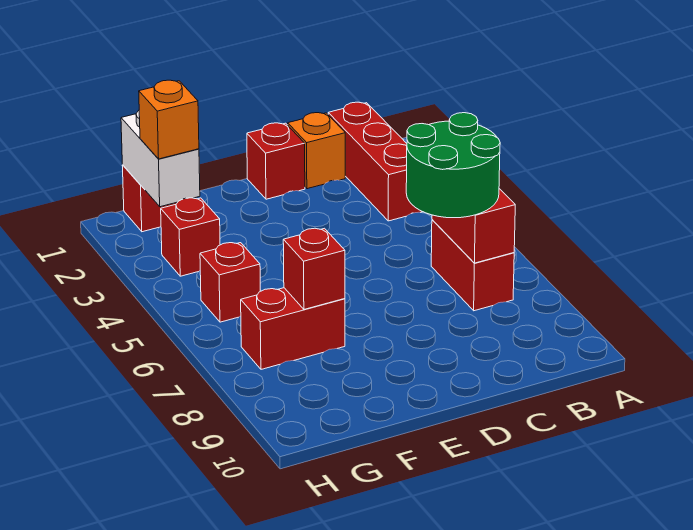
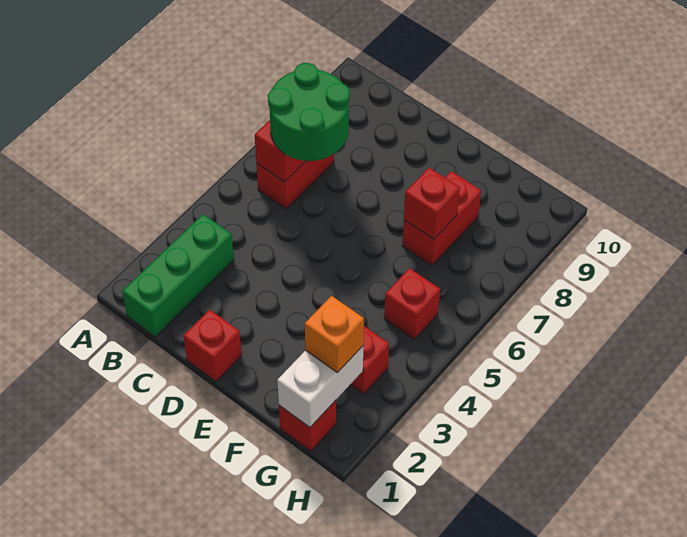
red brick B1:B3 level 1 -> green brick B1:B3 level 1
orange brick C1 level 1 -> none
red brick F7:G7 level 1 -> red brick F7:F8 level 1

